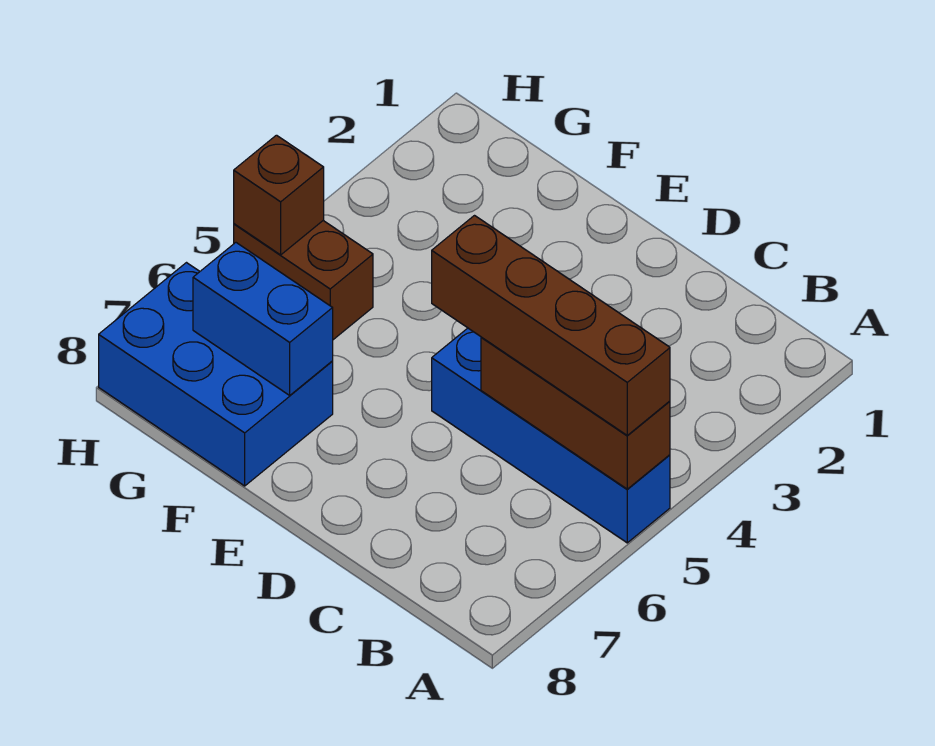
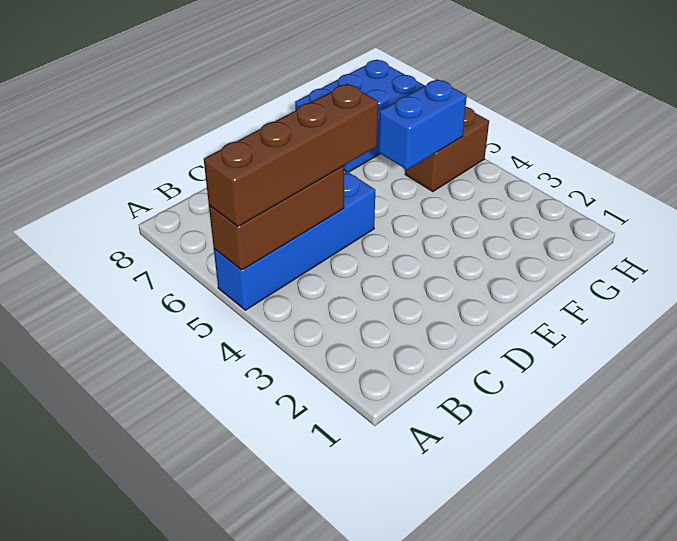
blue brick F7:G7 level 2 -> blue brick F5:G5 level 2
brown brick H5 level 2 -> none

